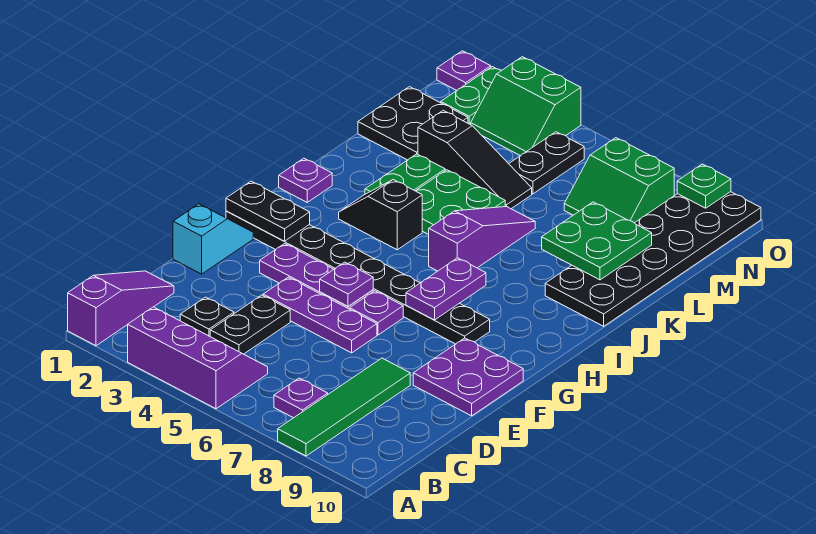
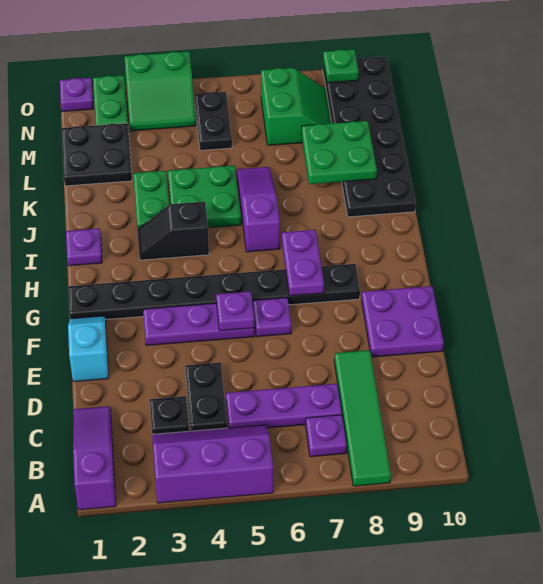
purple plate E4:E6 level 1 -> purple plate C5:C7 level 1
black plate G1:G2 level 2 -> none
black slope L3:L5 level 1 top 3 -> none
green slope M7:N8 level 1 top N -> green slope M7:N8 level 1 top 7

